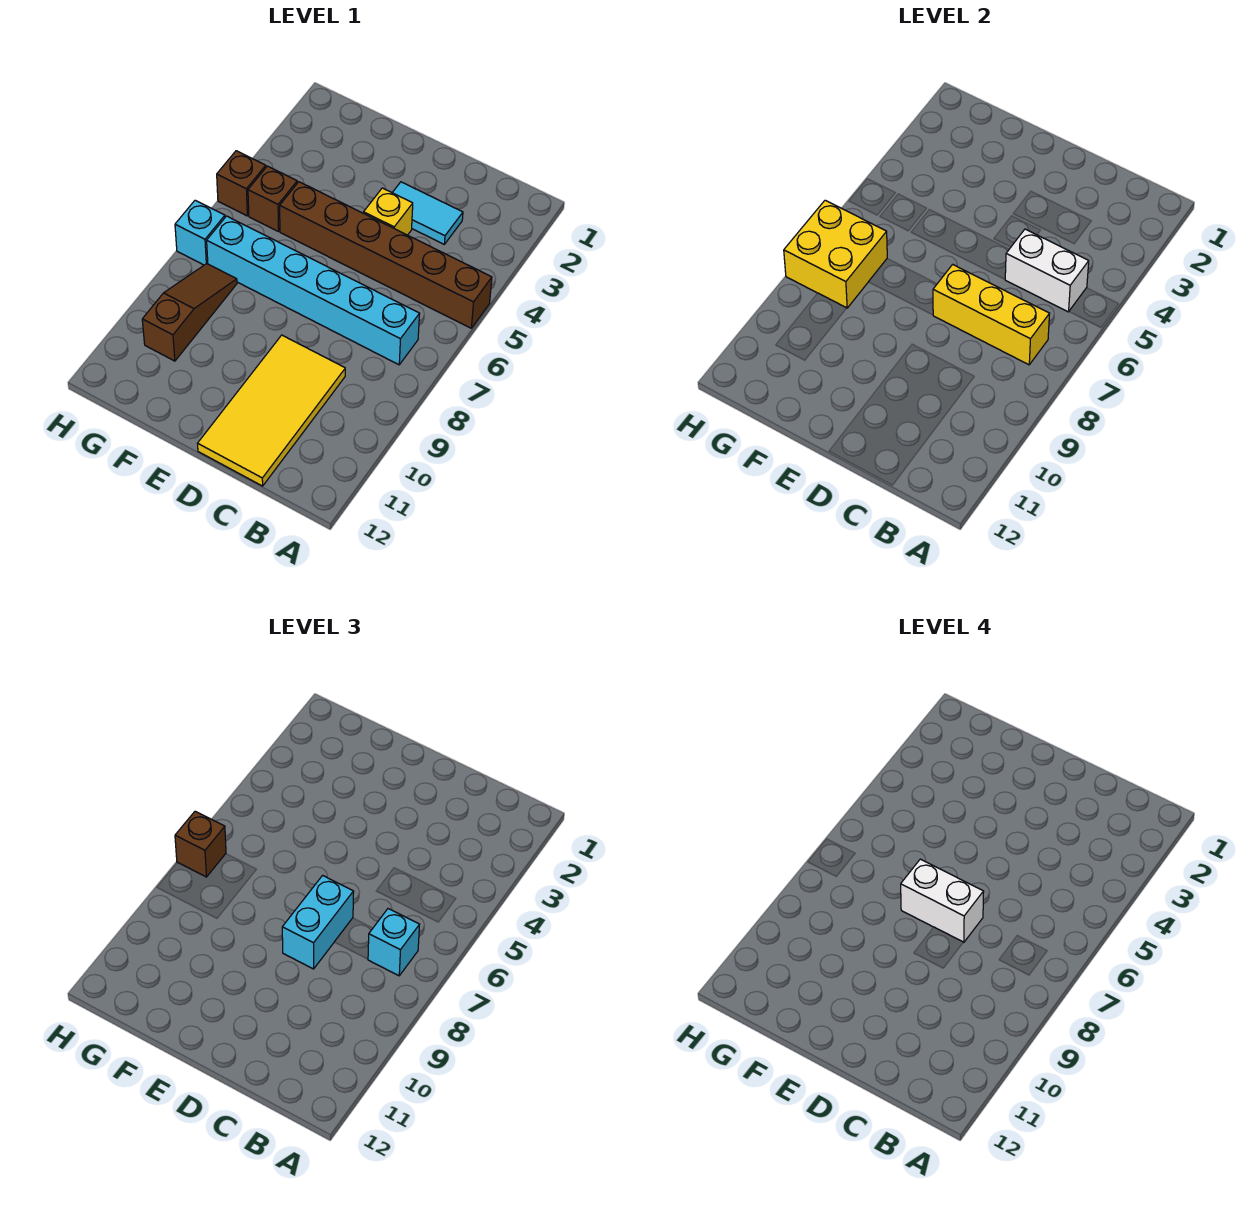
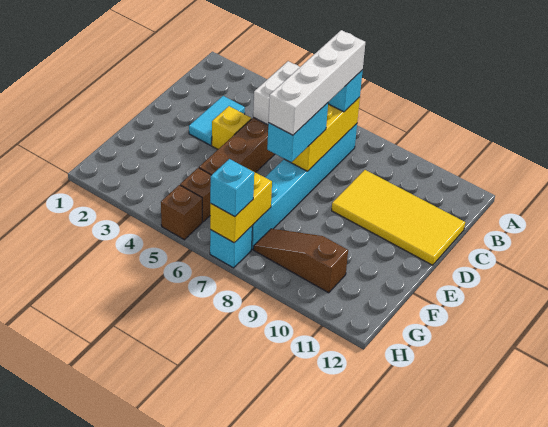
cyan brick D7:D8 level 3 -> cyan brick D7:E7 level 3
white brick D7:E7 level 4 -> white brick B7:E7 level 4
yellow brick G7:H8 level 2 -> yellow brick G7:H7 level 2
brown brick H7 level 3 -> cyan brick H7 level 3

